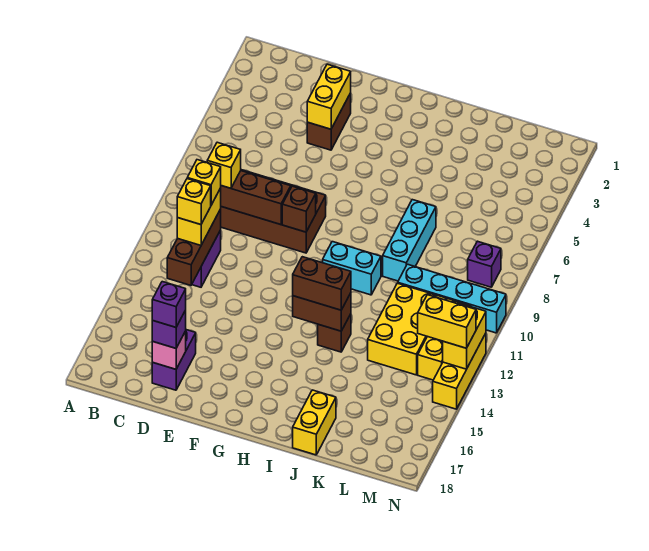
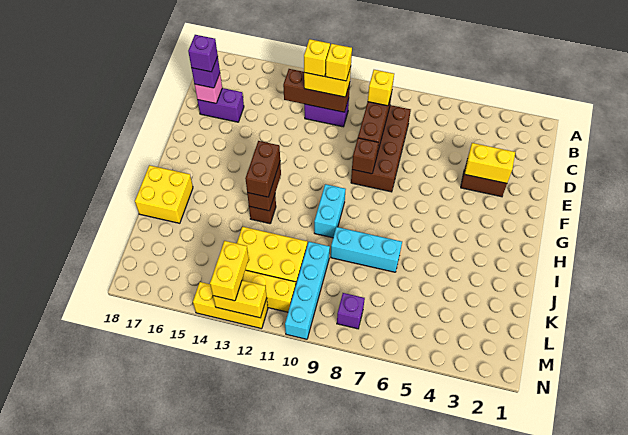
yellow brick J17:J18 level 1 -> yellow brick I17:J18 level 1

